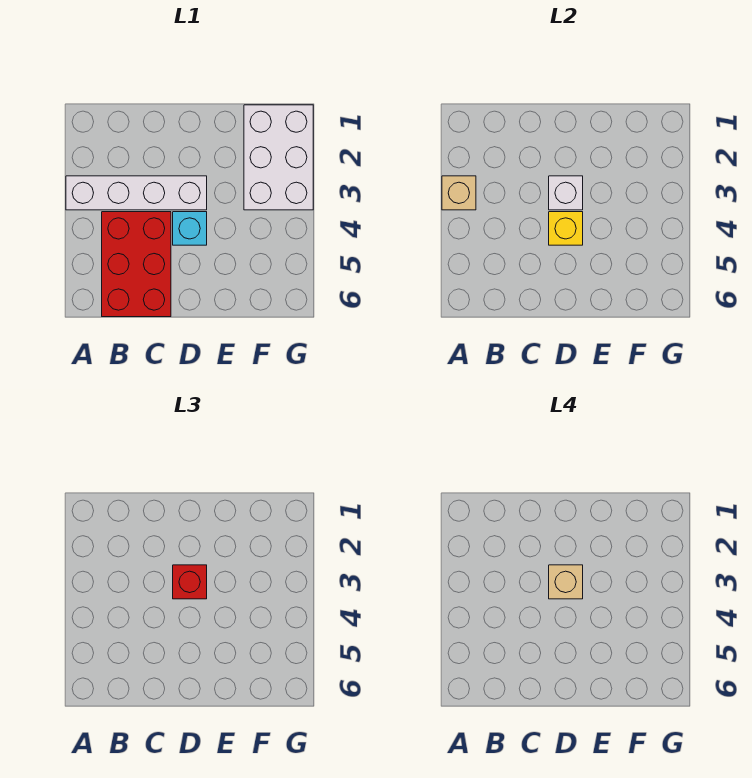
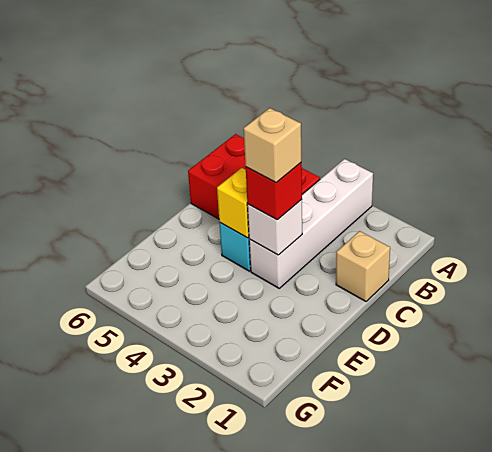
tan brick A3 level 2 -> tan brick C1 level 1
white brick F1:G3 level 1 -> none

